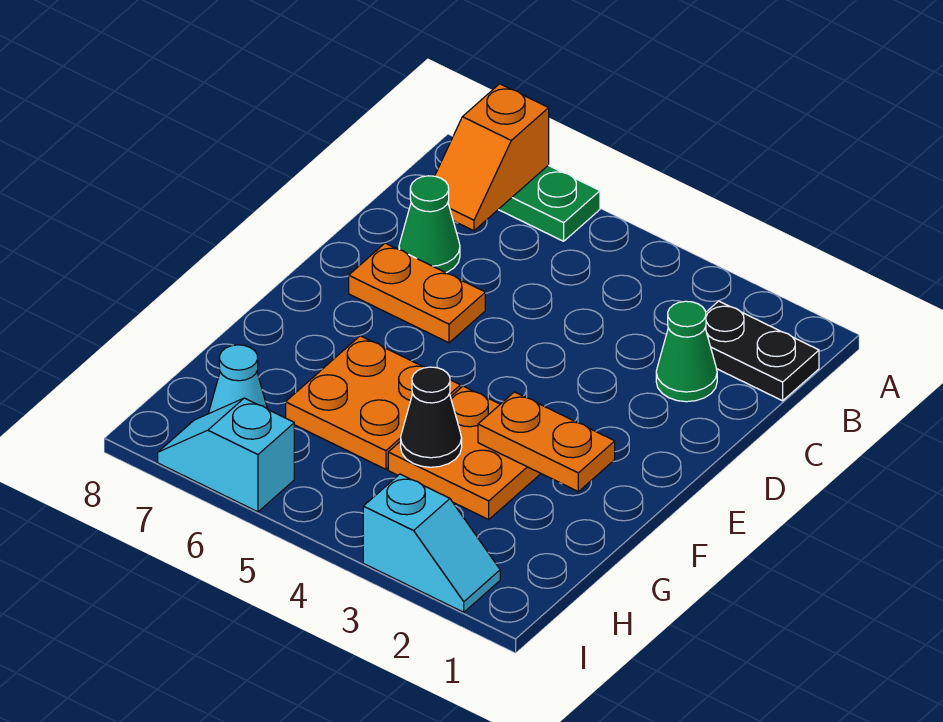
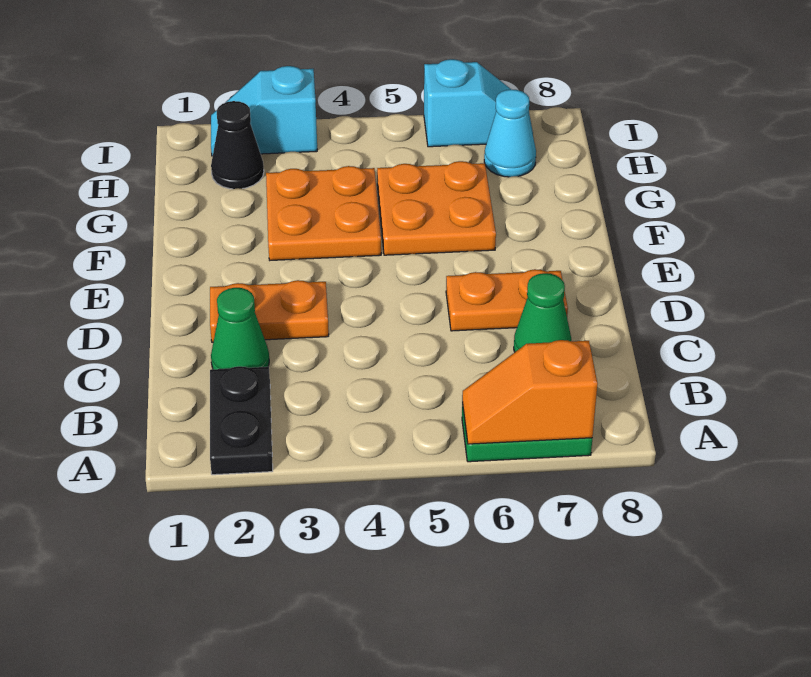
orange slope A7:B7 level 2 top A -> orange slope A6:A7 level 2 top 7
black plate B1:B2 level 1 -> black plate A2:B2 level 1
orange plate F2:F3 level 2 -> orange plate D2:D3 level 1
black cone G4 level 2 -> black cone H2 level 1

